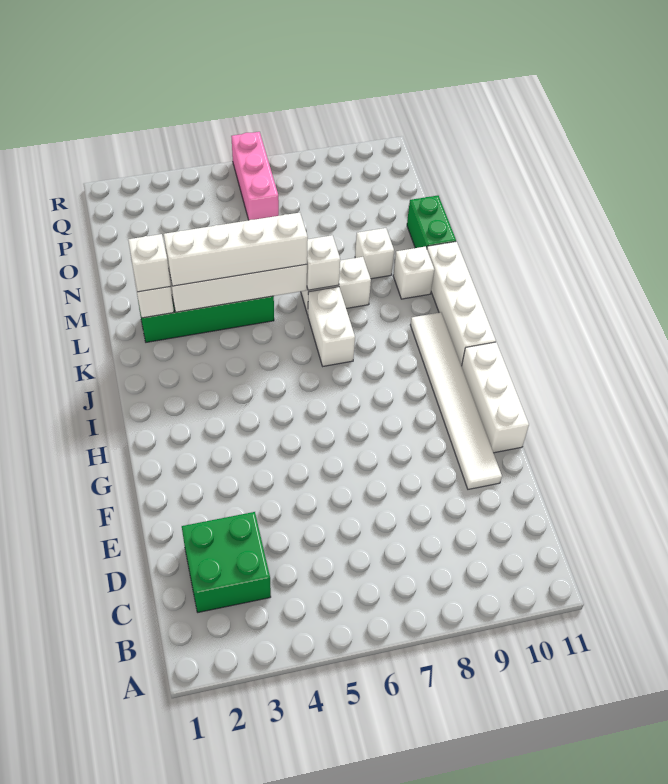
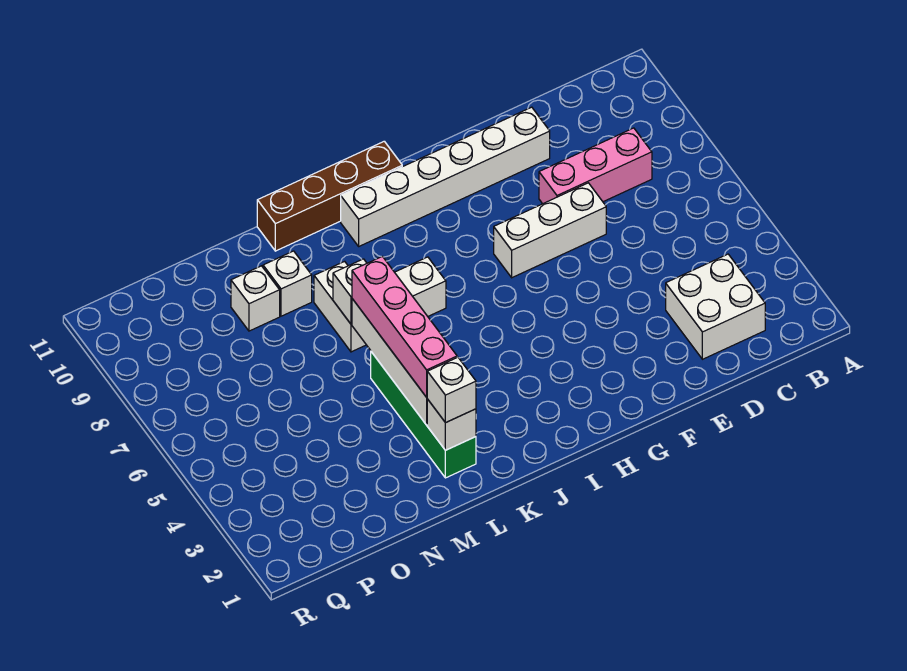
green brick C2:D3 level 1 -> white brick C2:D3 level 1
white tile E10:J10 level 1 -> white brick E10:J10 level 1
white brick F11:H11 level 1 -> white brick E7:G7 level 1
white brick I11:L11 level 1 -> brown brick I11:L11 level 1
white brick L3:L6 level 3 -> pink brick L3:L6 level 3
white brick L10 level 1 -> white brick N9 level 1
green brick M11:N11 level 1 -> none
pink brick P6:R6 level 1 -> pink brick C8:E8 level 1

